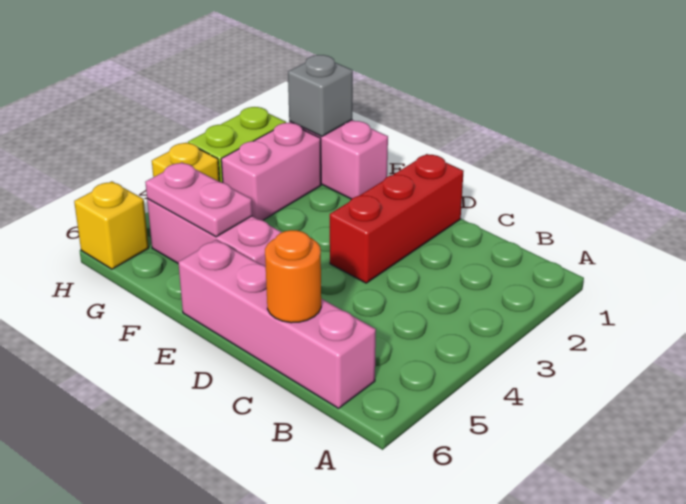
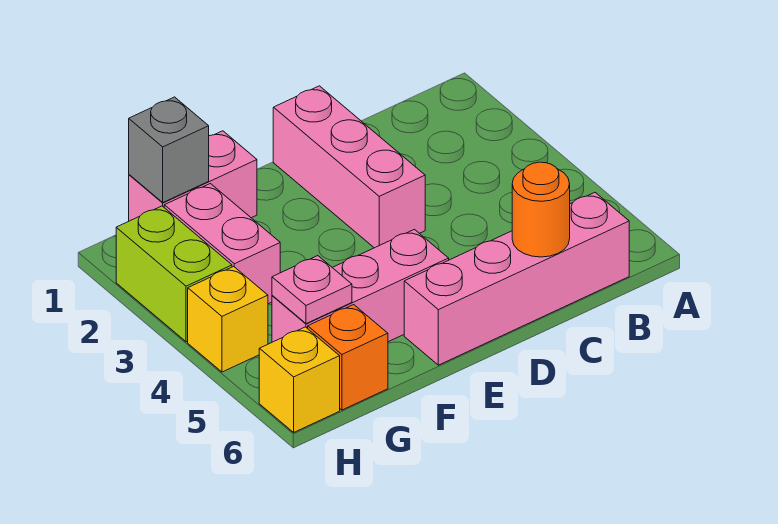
red brick D1:D3 level 1 -> pink brick D1:D3 level 1
pink plate F5:G5 level 2 -> pink plate G5 level 2
none -> orange brick G6 level 1

